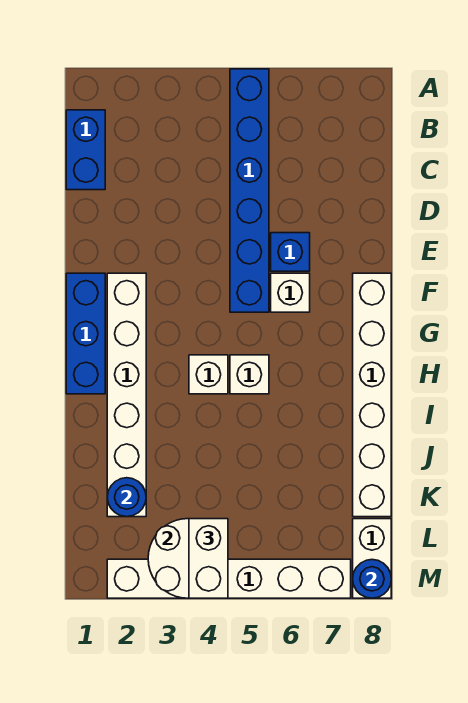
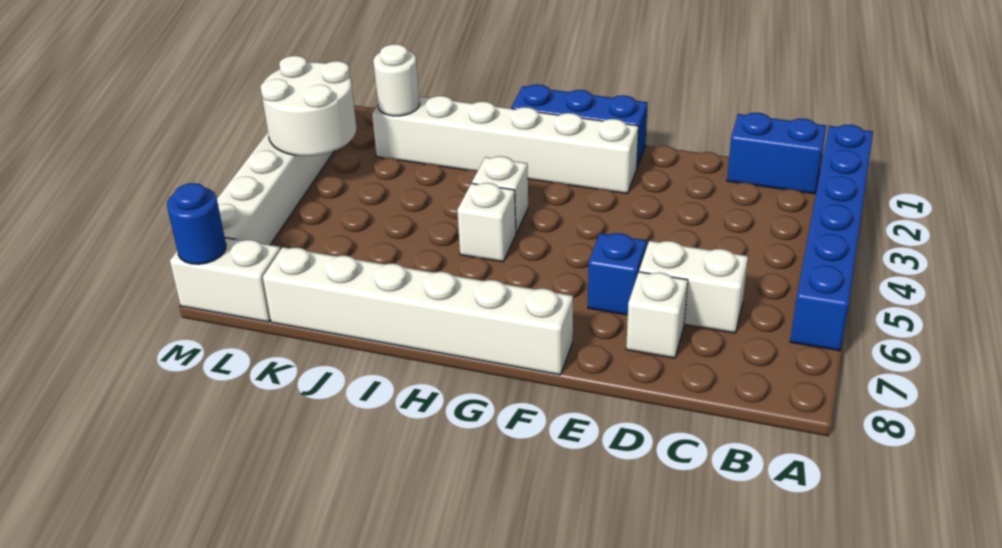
blue brick A5:F5 level 1 -> blue brick A1:A6 level 1
white brick F6 level 1 -> white brick D7 level 1
blue round brick K2 level 2 -> white round brick K2 level 2
white brick L4:M4 level 3 -> white brick C6:D6 level 1

